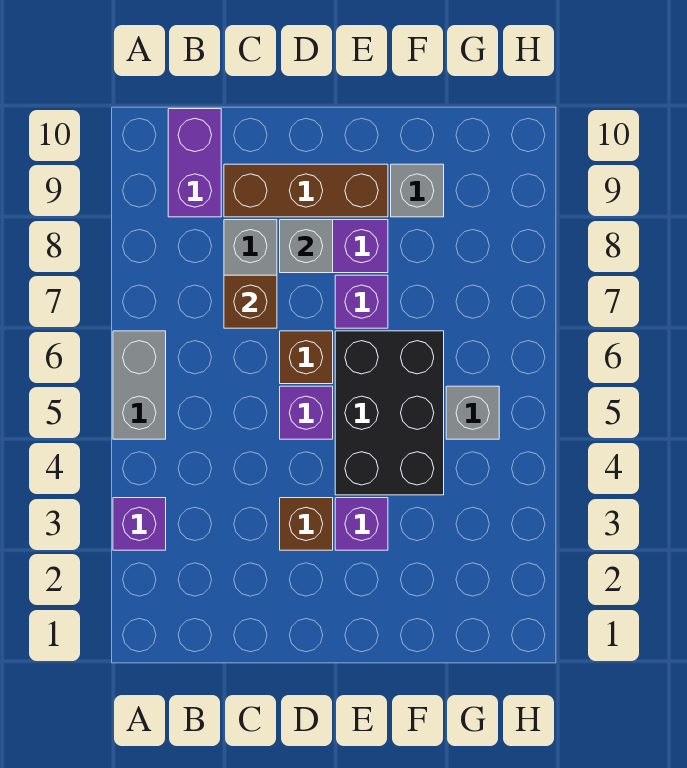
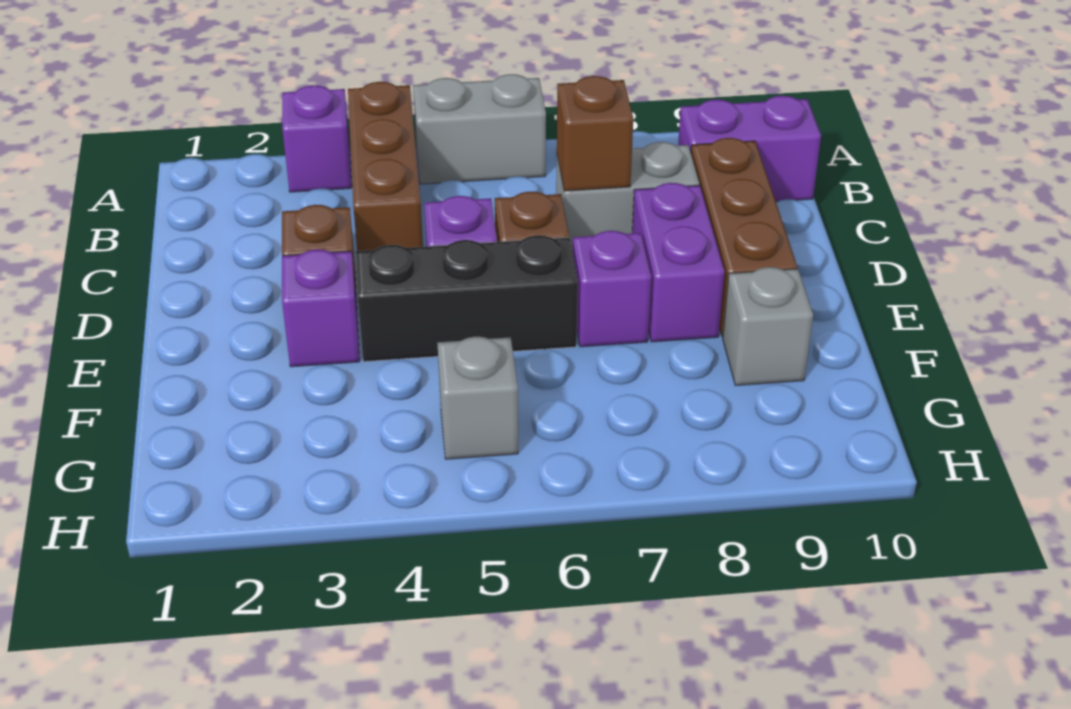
none -> brown brick A4:C4 level 1
grey brick D8 level 2 -> none
black brick E4:F6 level 1 -> black brick E4:E6 level 1

